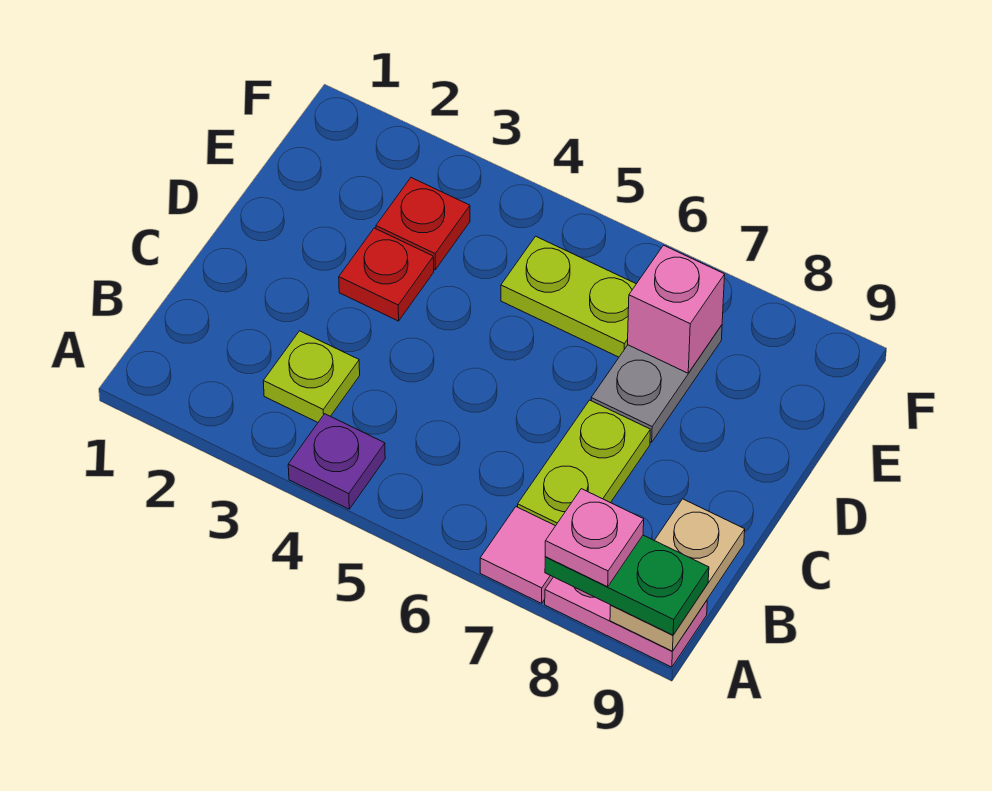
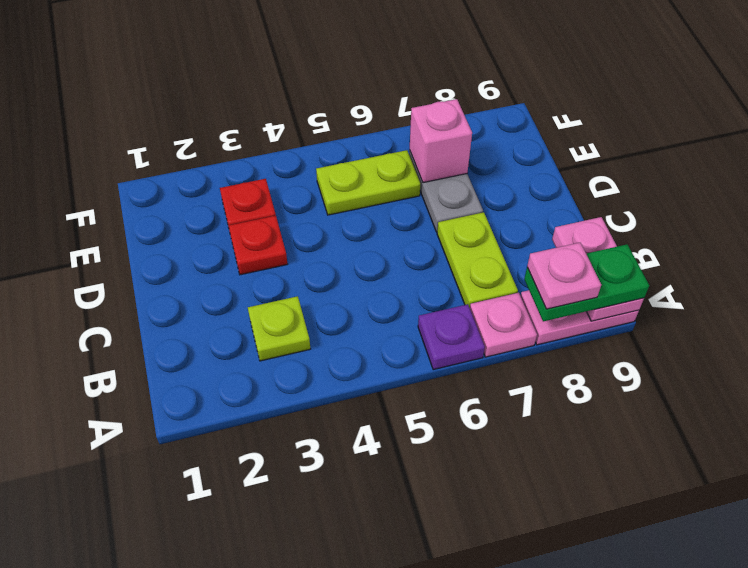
purple plate A4 level 1 -> purple plate A6 level 1
pink tile A7 level 1 -> pink plate A7 level 1
tan plate A9:B9 level 2 -> pink plate A9:B9 level 2

